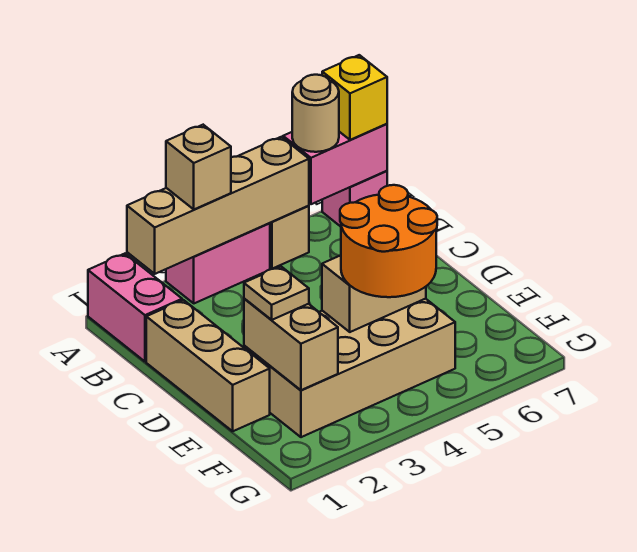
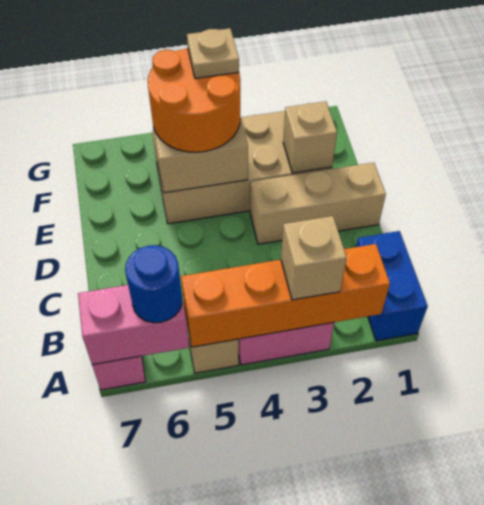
pink brick A1:B1 level 1 -> blue brick A1:B1 level 1
tan brick A2:A5 level 2 -> orange brick A2:A5 level 2
tan round brick A6 level 3 -> blue round brick A6 level 3
yellow brick A7 level 3 -> none
tan brick C1:E1 level 1 -> tan brick D1:D3 level 1
tan brick E2:F2 level 2 -> tan brick E2 level 2
tan plate E2 level 3 -> tan plate F4 level 4

